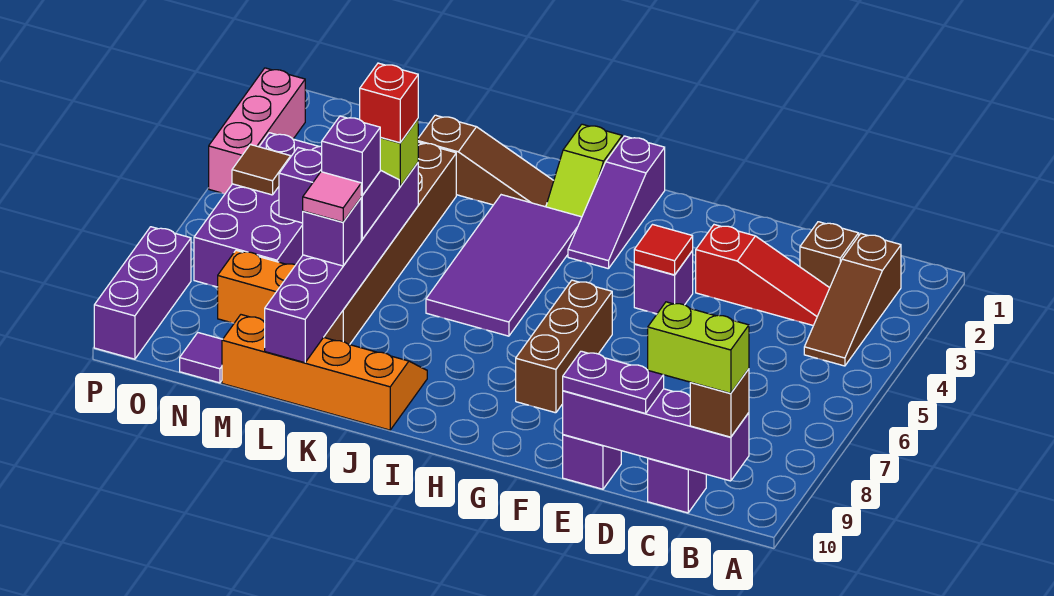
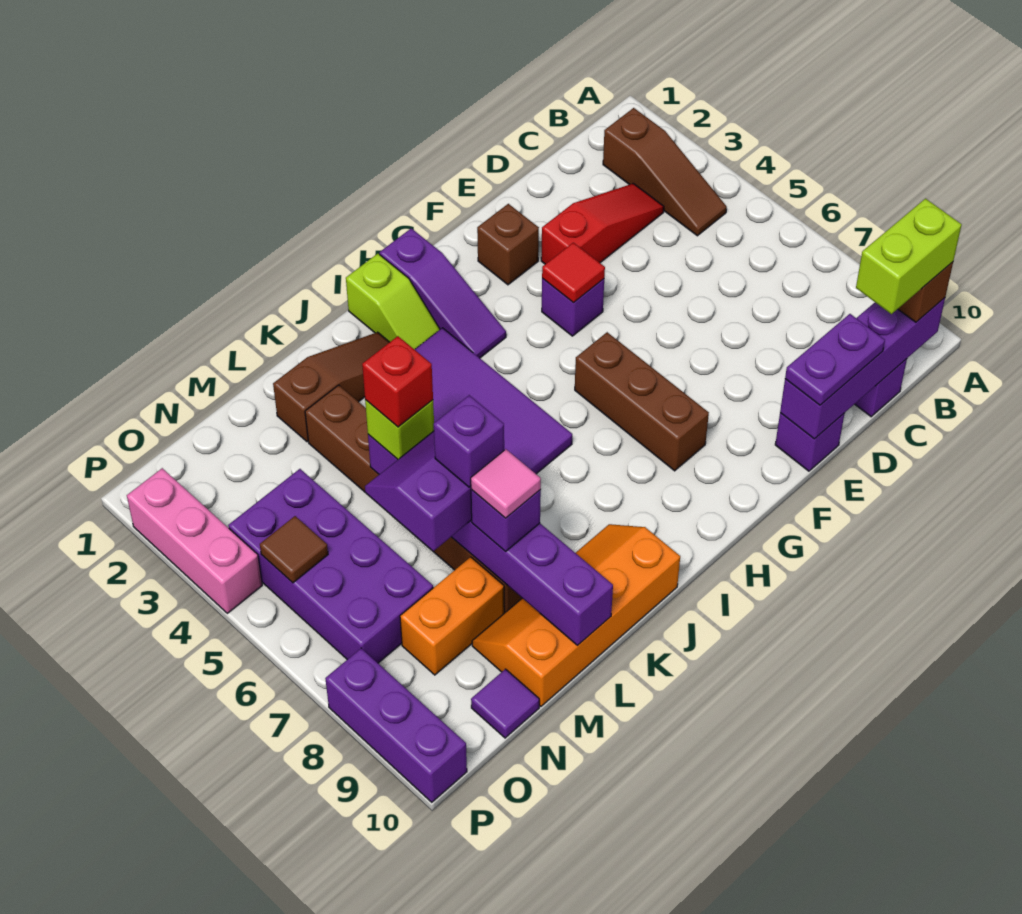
brown brick C2 level 1 -> brown brick F2 level 1

